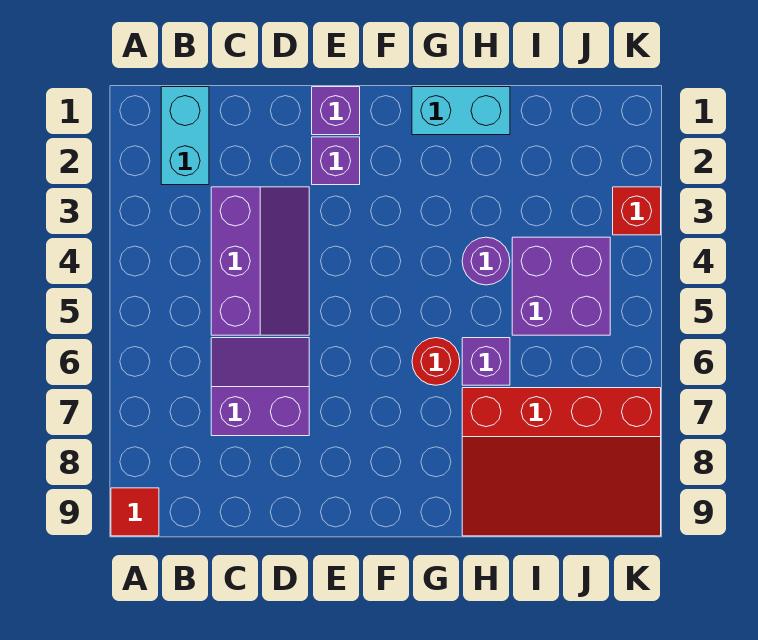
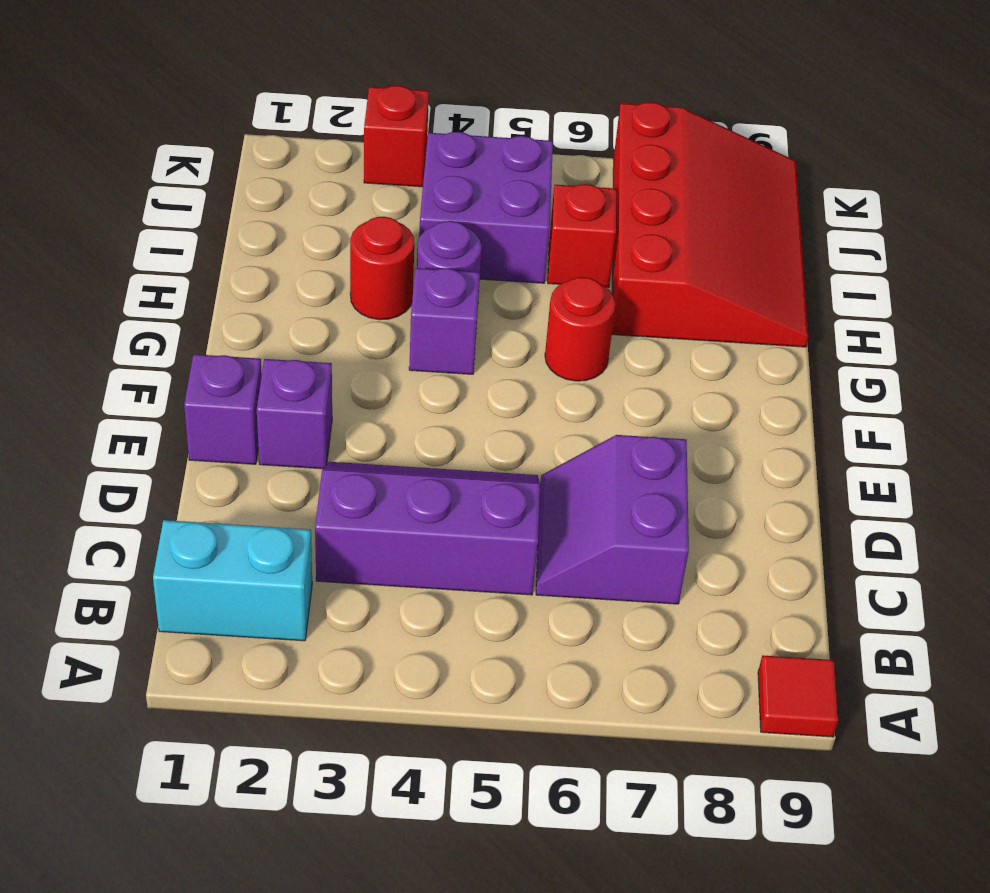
cyan brick G1:H1 level 1 -> none
none -> red round brick H3 level 1
purple brick H6 level 1 -> purple brick G4 level 1
none -> red brick I6 level 1

